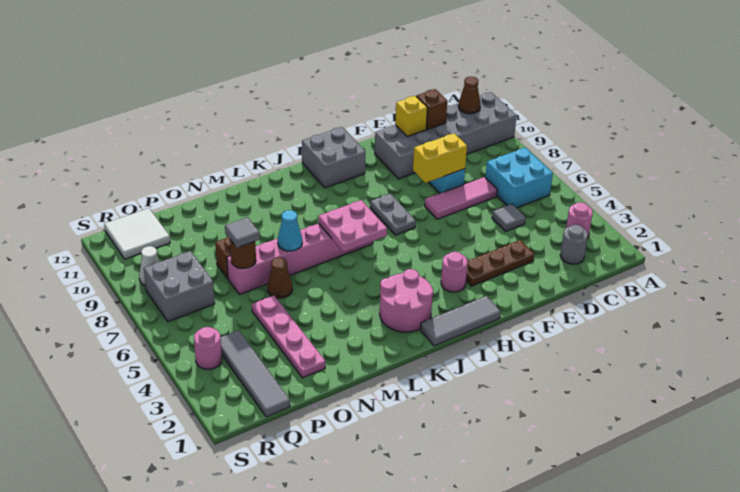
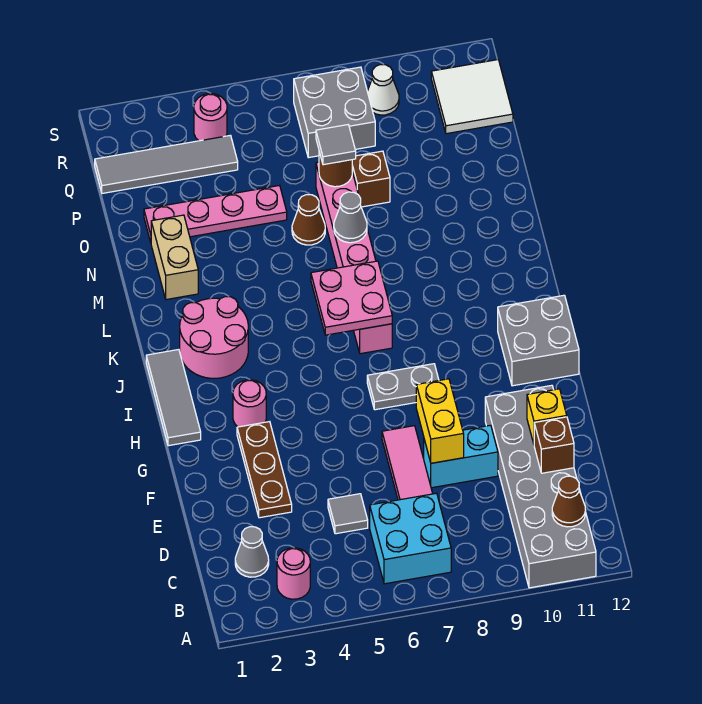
grey round brick C2 level 1 -> grey cone C2 level 1
none -> tan brick M2:N2 level 1
cyan cone M7 level 2 -> grey cone M7 level 2

